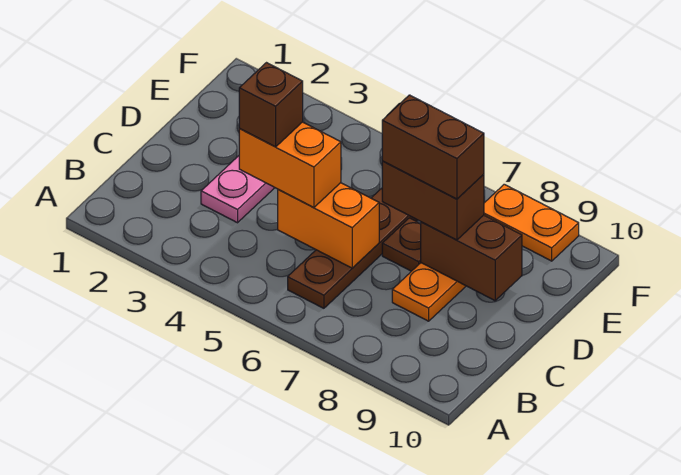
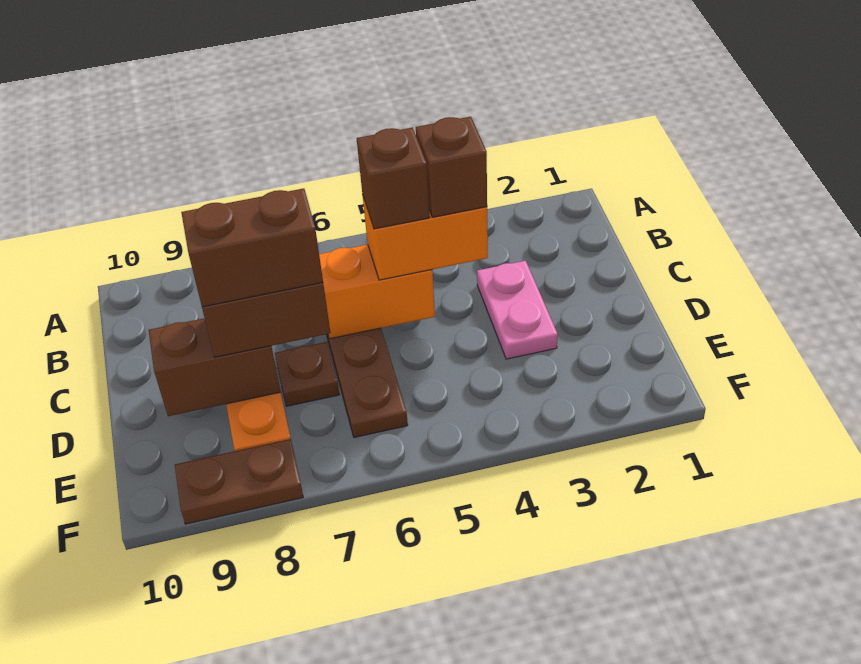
none -> brown brick C5 level 4
orange plate F8:F9 level 1 -> brown plate F8:F9 level 1

